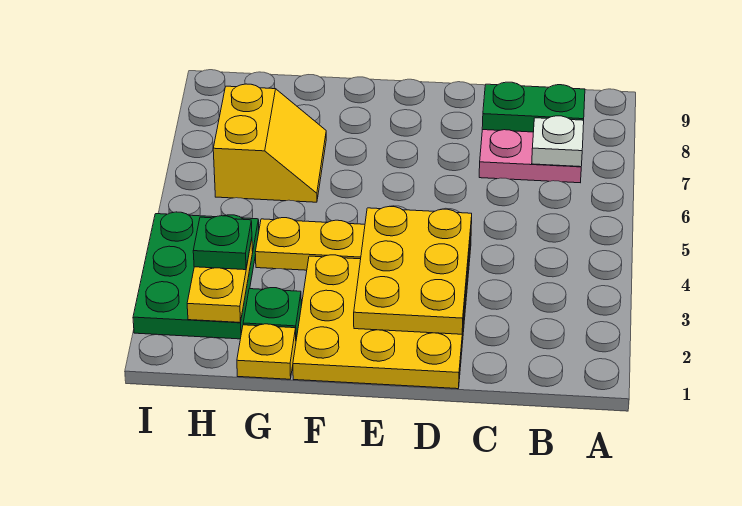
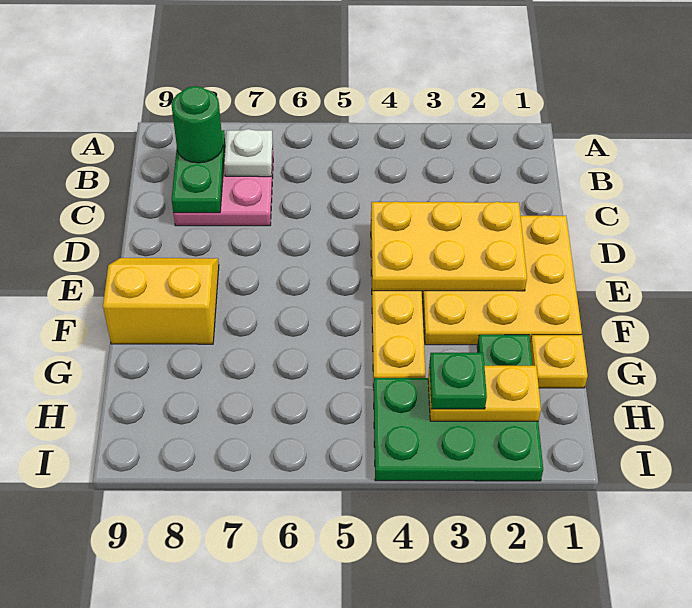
none -> green round brick B8 level 3
yellow slope G6:H7 level 1 top H -> yellow slope E8:F9 level 1 top F

